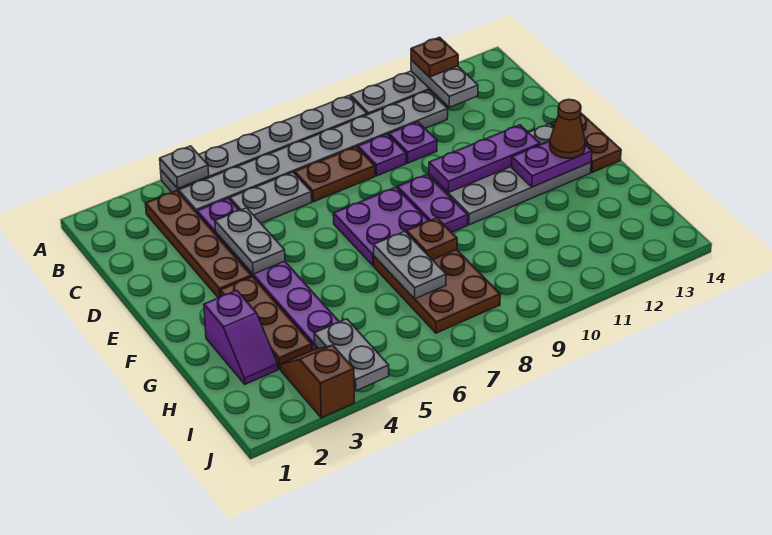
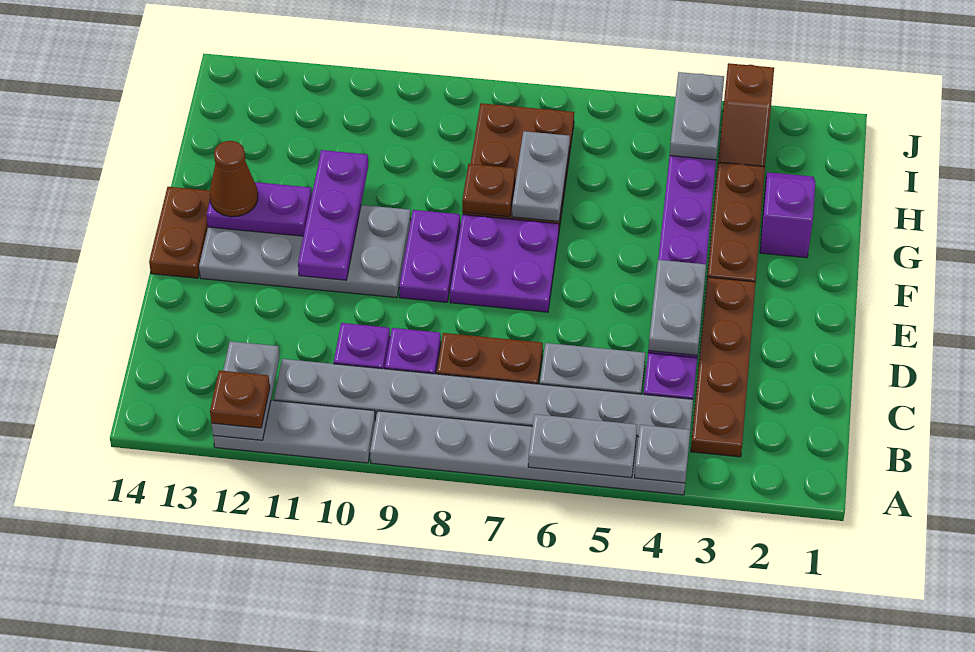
none -> grey plate A5:A6 level 2
purple plate E10:E12 level 2 -> purple plate E11:G11 level 2

